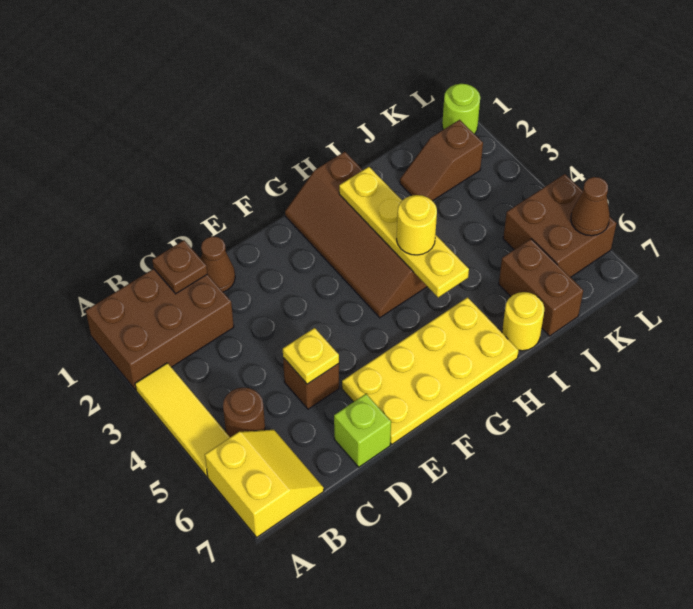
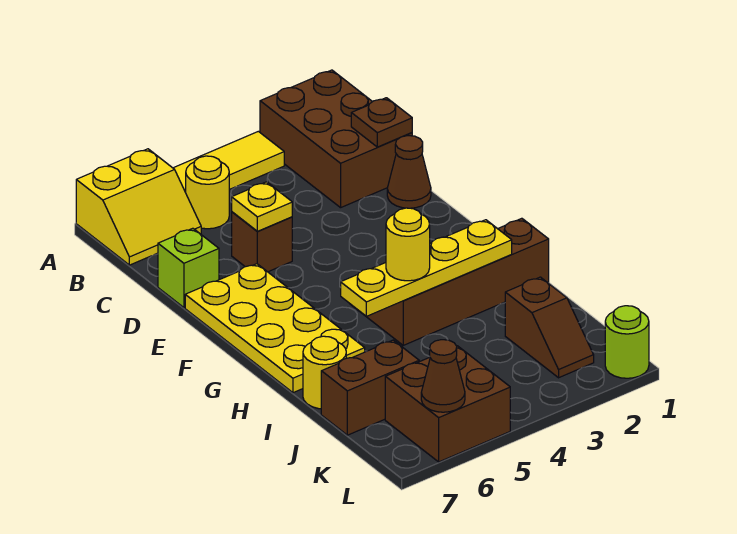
brown round brick B5 level 1 -> yellow round brick B5 level 1
brown slope J2:K2 level 1 top K -> brown slope J2:K2 level 1 top J

